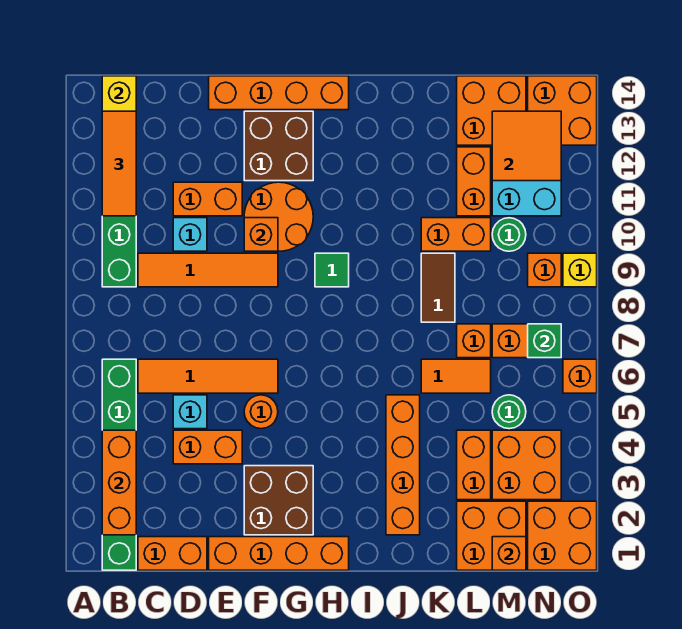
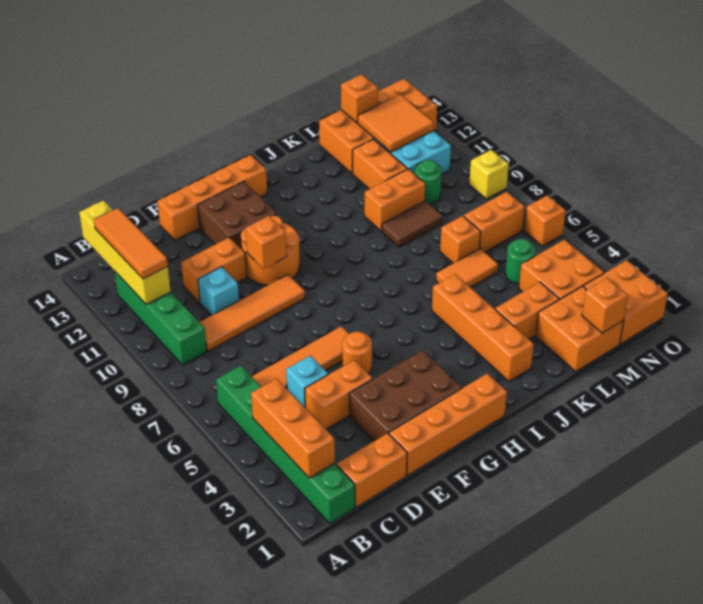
brown brick F2:G3 level 1 -> brown brick E2:G3 level 1
green tile H9 level 1 -> none
brown tile K8:K9 level 1 -> brown tile K9:L9 level 1
orange brick L3:L4 level 1 -> orange brick K3:L3 level 1
green brick N7 level 2 -> none
orange brick N9 level 1 -> orange brick M14 level 2

